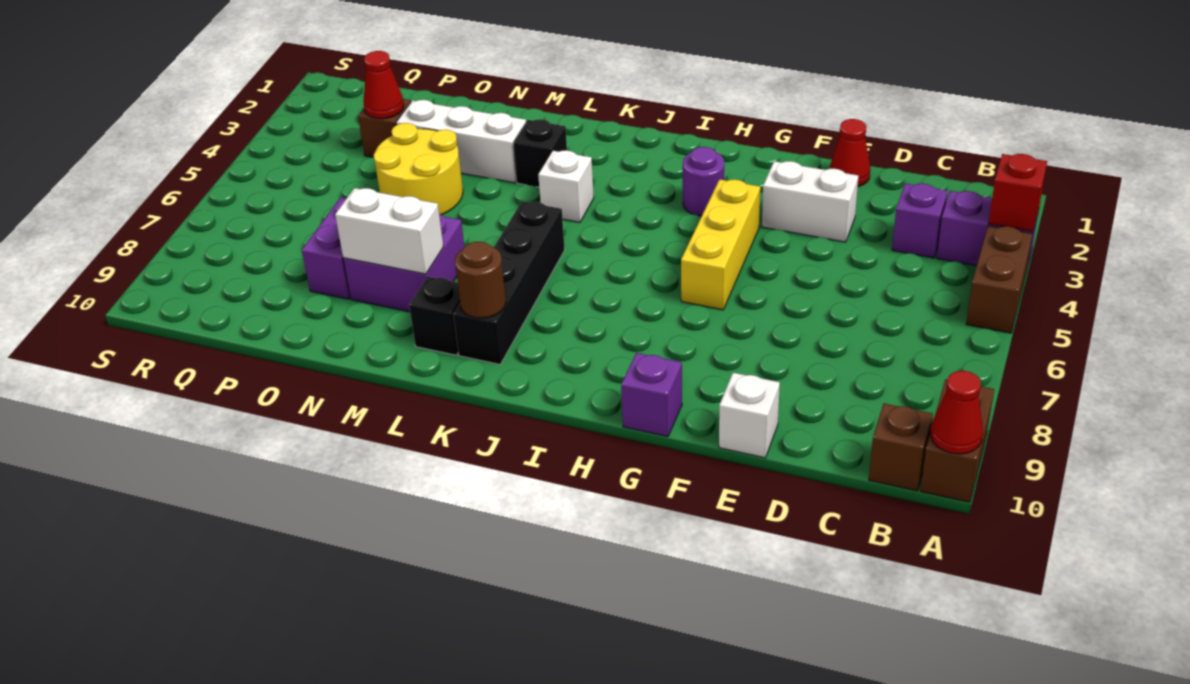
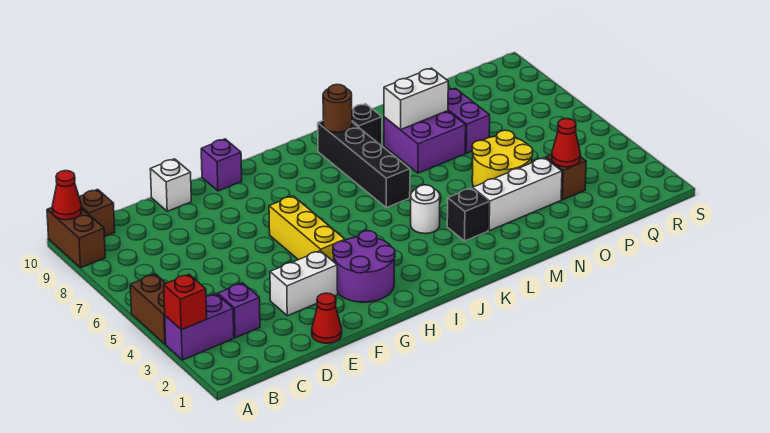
purple round brick H3 level 1 -> purple round brick G2:H3 level 1
white brick K4 level 1 -> white round brick K4 level 1

